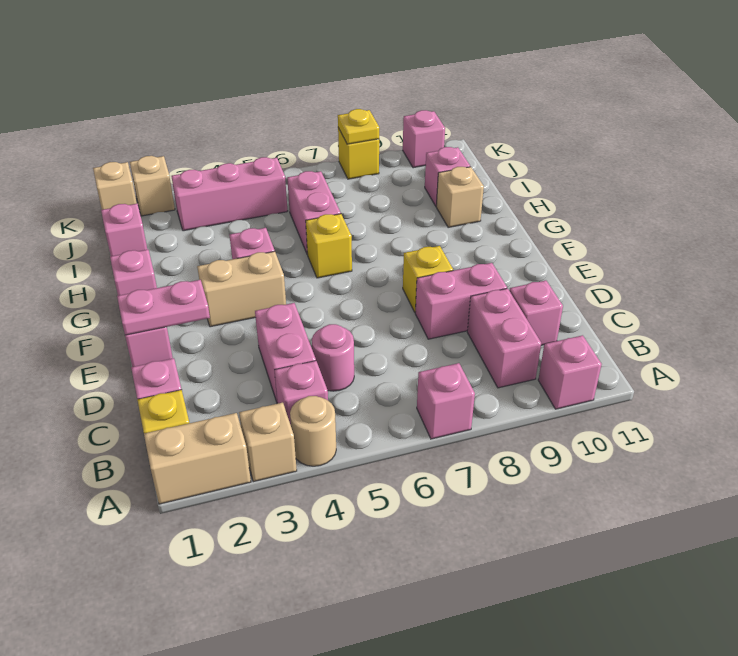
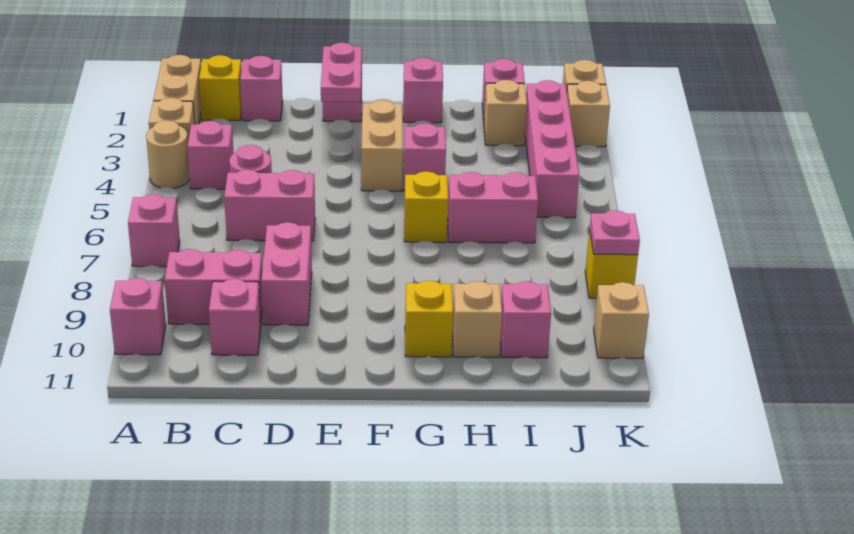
pink brick C4:D4 level 1 -> pink brick C6:D6 level 1
yellow brick E8 level 1 -> yellow brick G10 level 1
none -> tan brick I2 level 1
pink brick J3:J5 level 1 -> pink brick J2:J5 level 1
yellow plate K8 level 2 -> pink plate K8 level 2
pink brick K10 level 1 -> tan brick K10 level 1

